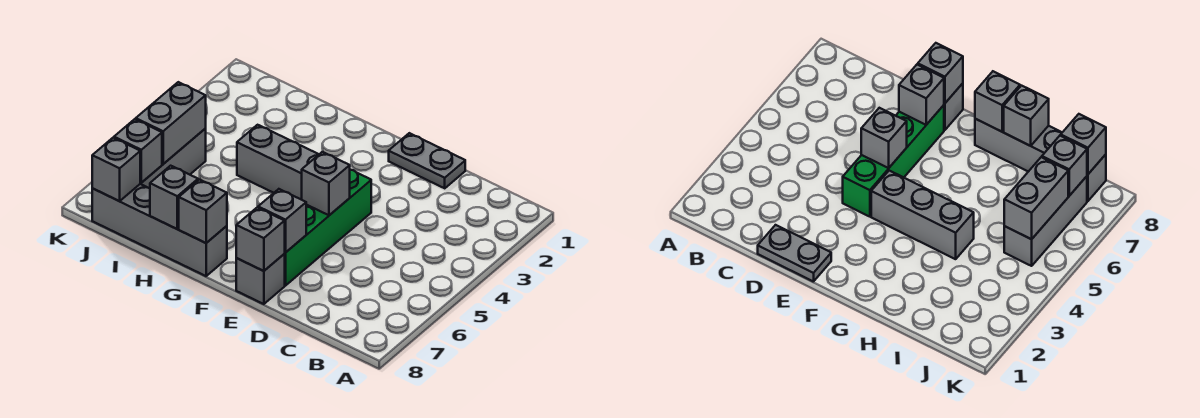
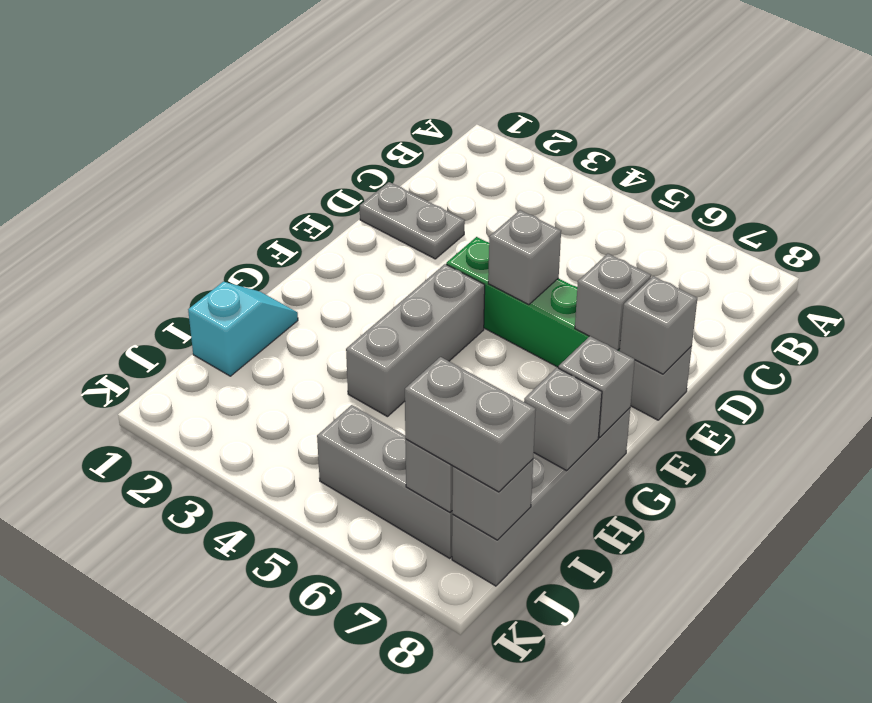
grey plate D1:E1 level 1 -> grey plate D1:D2 level 1
none -> cyan slope H1:I1 level 1 top I
grey brick J5:J6 level 2 -> grey brick J7:J8 level 3

